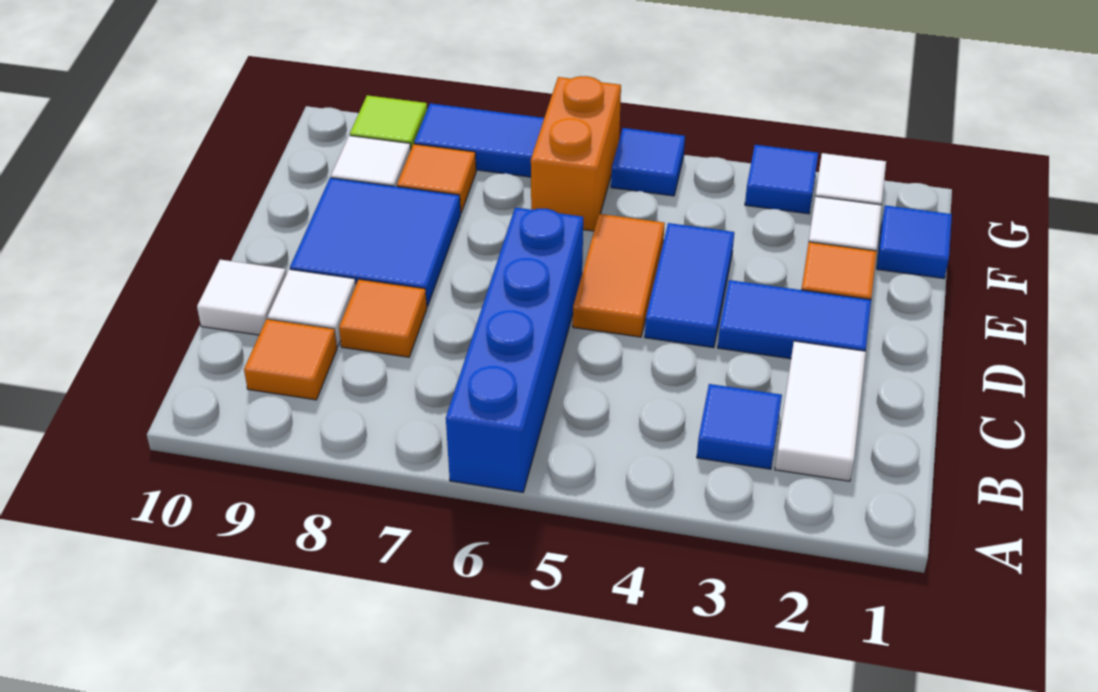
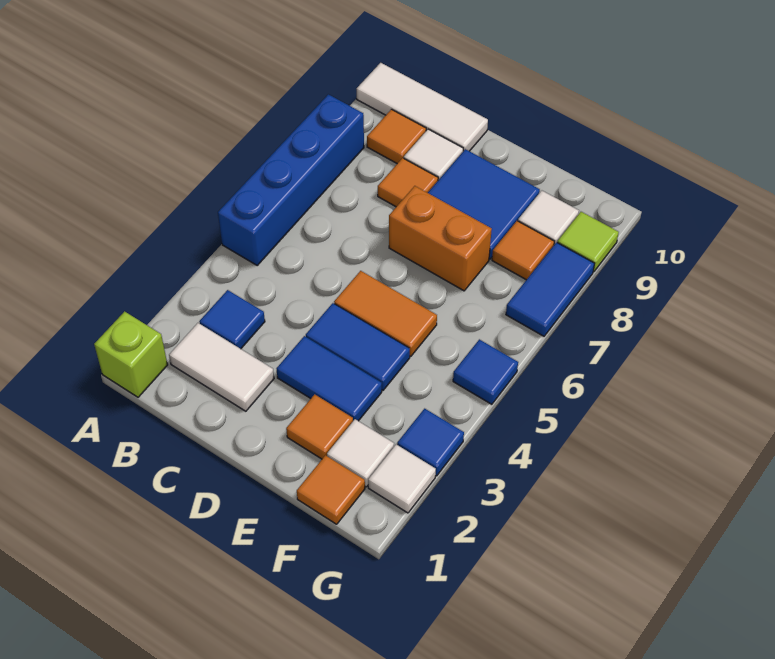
none -> lime brick A1 level 1
blue brick A6:D6 level 1 -> blue brick A5:A8 level 1
white tile C10 level 1 -> white tile A10:C10 level 1
blue tile D2:D3 level 1 -> blue tile D3:E3 level 1
blue tile F1 level 1 -> orange tile F1 level 1
orange brick F6:G6 level 1 -> orange brick D7:E7 level 1

